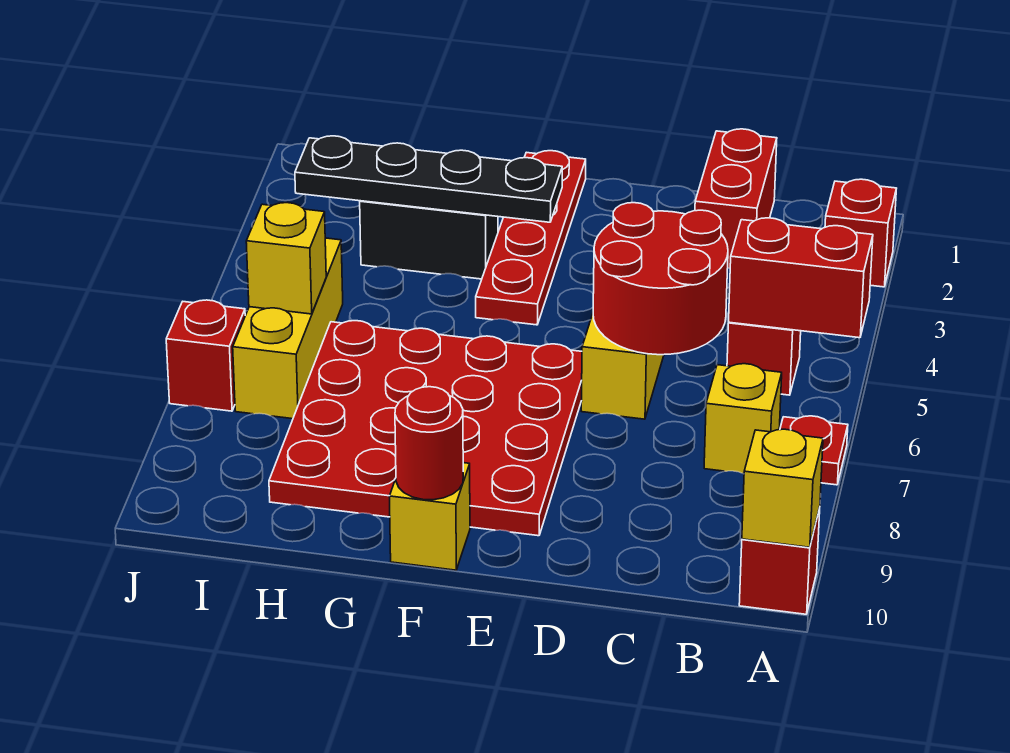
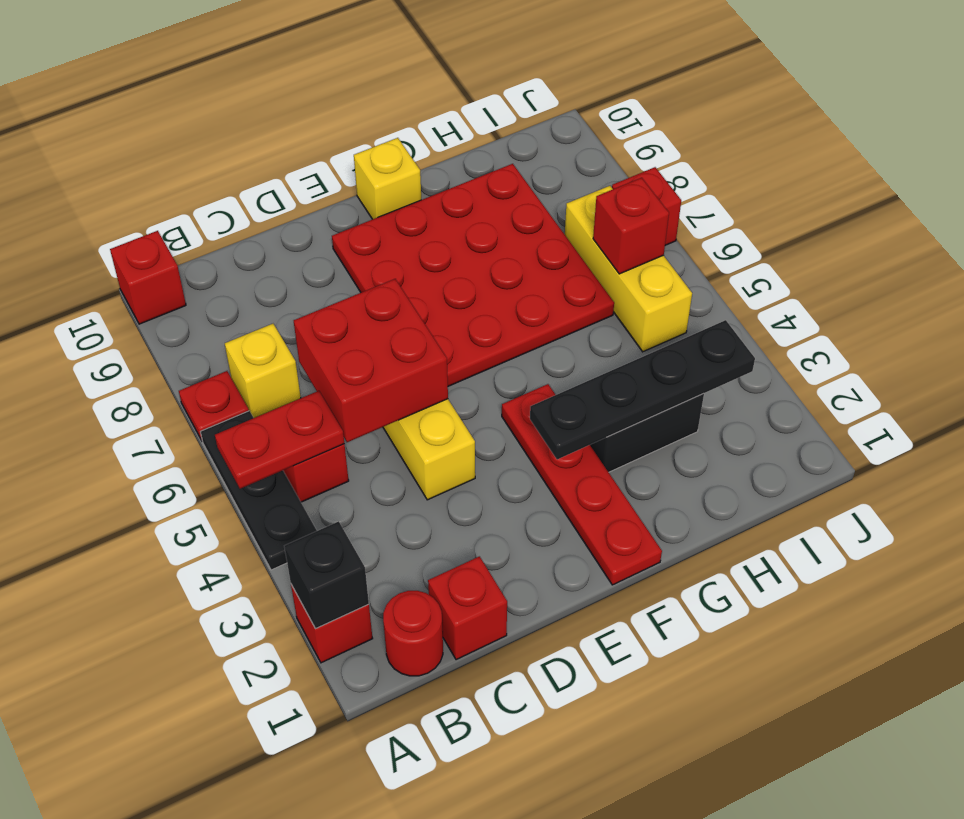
none -> black brick A2 level 2
none -> black plate A4:A6 level 1
red brick A5:B5 level 2 -> red plate A5:B5 level 2
yellow brick A10 level 2 -> none
red brick C1:C2 level 1 -> red brick C1 level 1
red round brick C5:D6 level 2 -> red brick C5:D6 level 2
red round brick F10 level 2 -> red round brick B1 level 1
yellow brick I6 level 2 -> red brick I6 level 2

